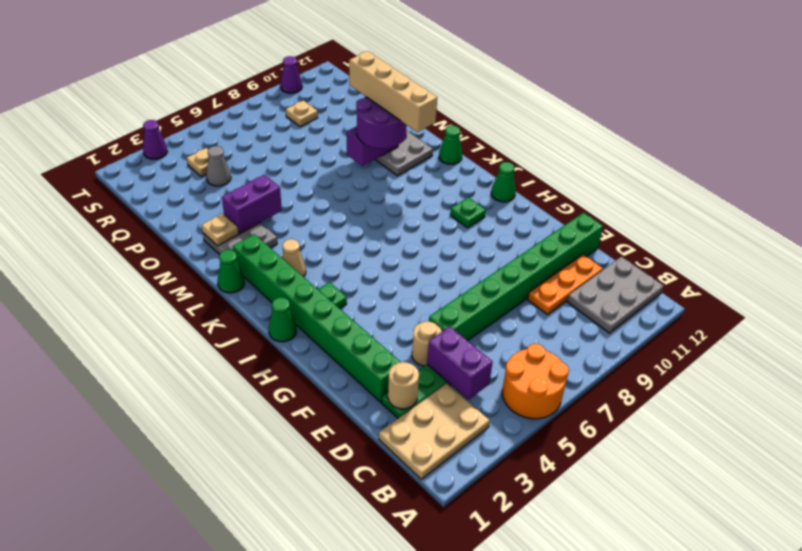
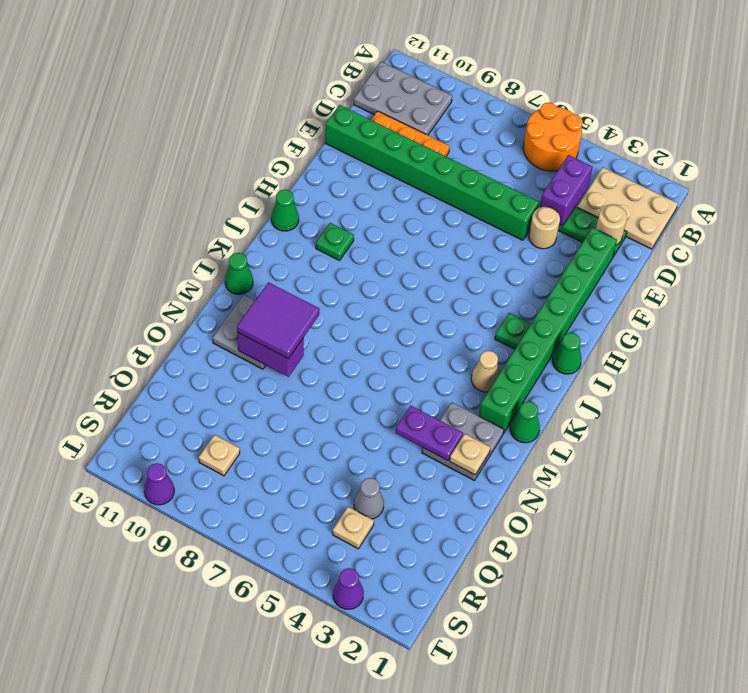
tan brick L10:O10 level 4 -> none
purple round brick M9:N10 level 3 -> purple tile M9:N10 level 3
purple brick N3:N4 level 2 -> purple plate N3:N4 level 2

